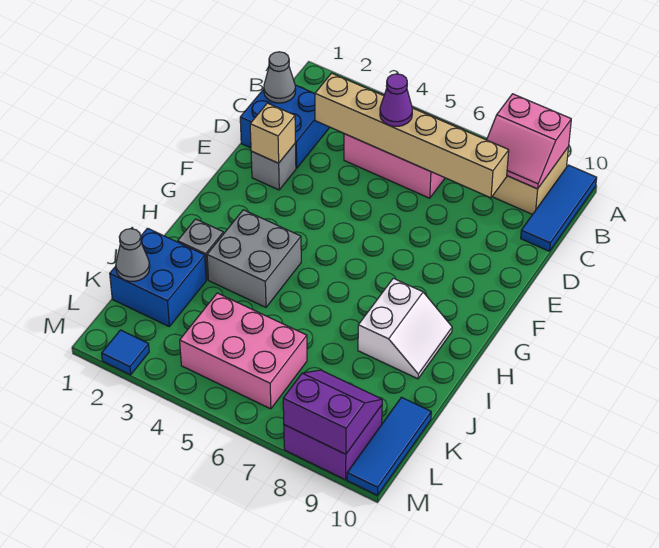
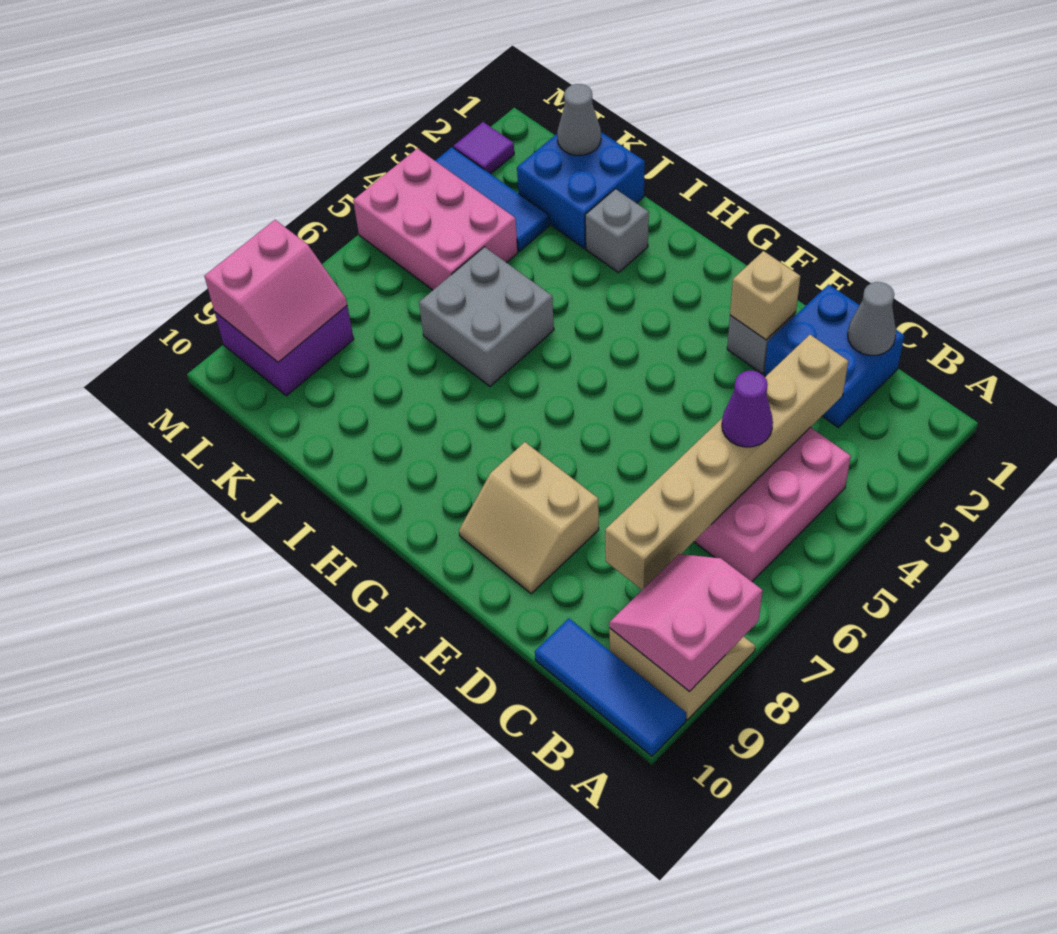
none -> tan slope E8:F9 level 1 top 8
grey brick H3:I4 level 1 -> grey brick I5:J6 level 1
white slope H8:I9 level 1 top 8 -> none
pink brick K4:L6 level 1 -> pink brick K4:M5 level 1
blue tile K10:M10 level 1 -> blue tile K3:M3 level 1
purple slope L8:M9 level 2 top M -> pink slope L8:M9 level 2 top M
blue tile M2 level 1 -> purple tile M2 level 1

